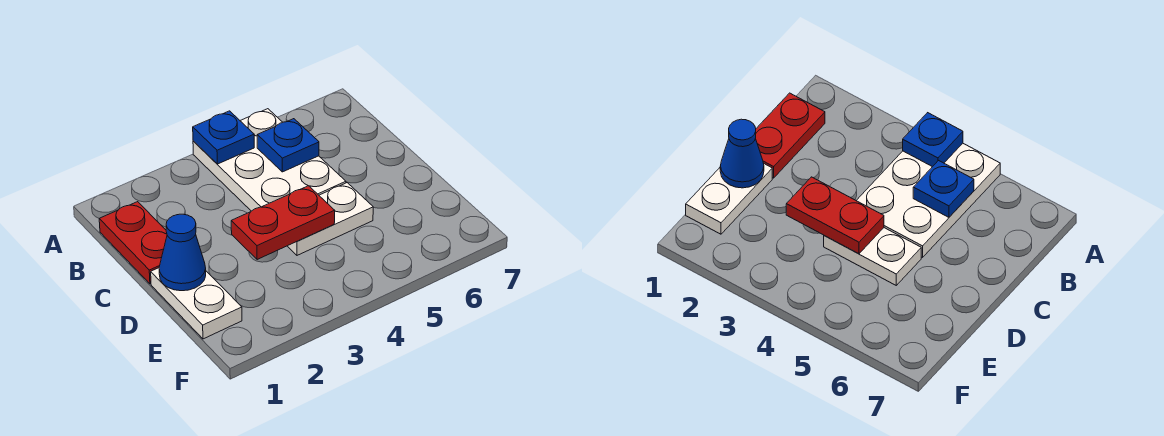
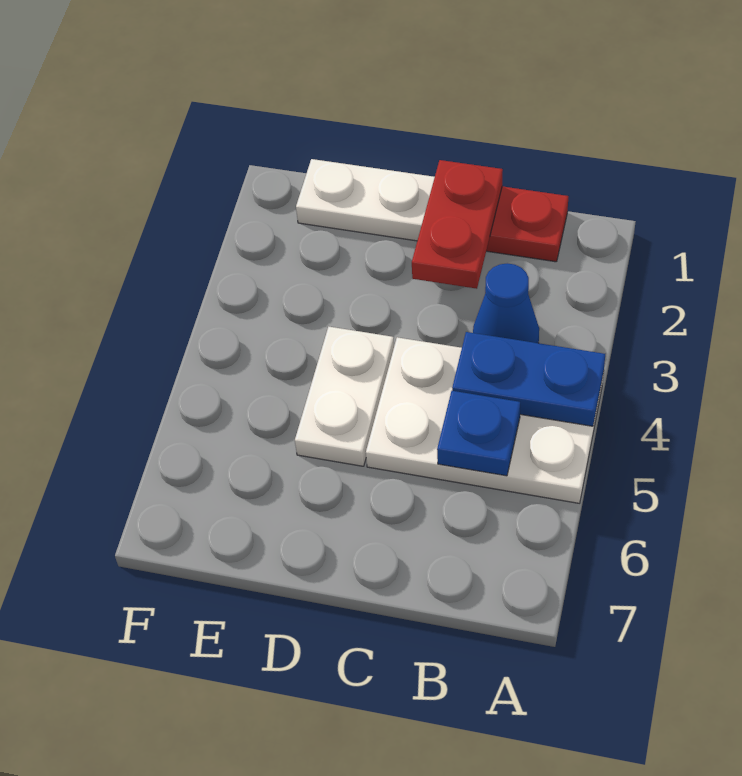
blue plate A4 level 2 -> blue plate A4:B4 level 2
blue cone D1 level 2 -> blue cone B3 level 1
red plate D3:D4 level 2 -> red plate C1:C2 level 2

